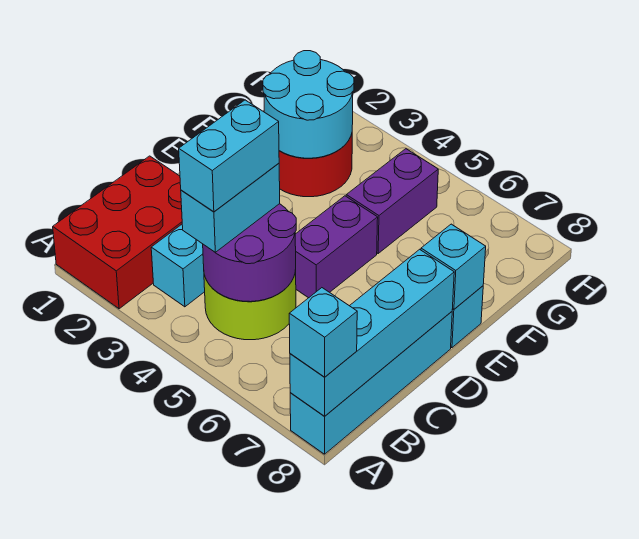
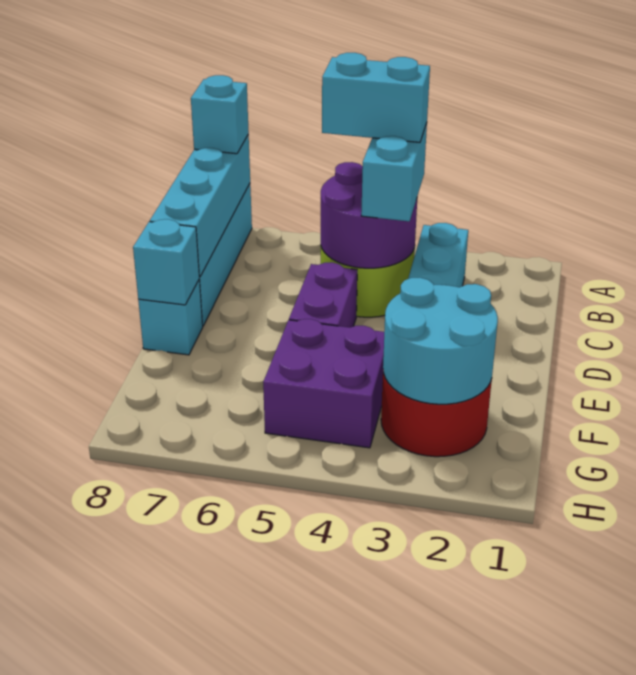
red brick A1:C2 level 1 -> none
cyan brick B4:C4 level 4 -> cyan brick B4:B5 level 4
purple brick F5:G5 level 1 -> purple brick F4:G5 level 1

